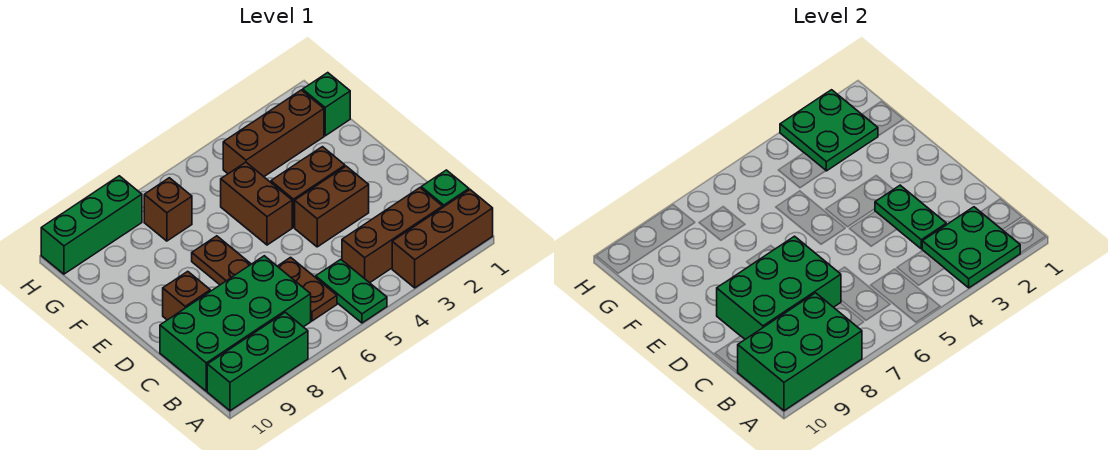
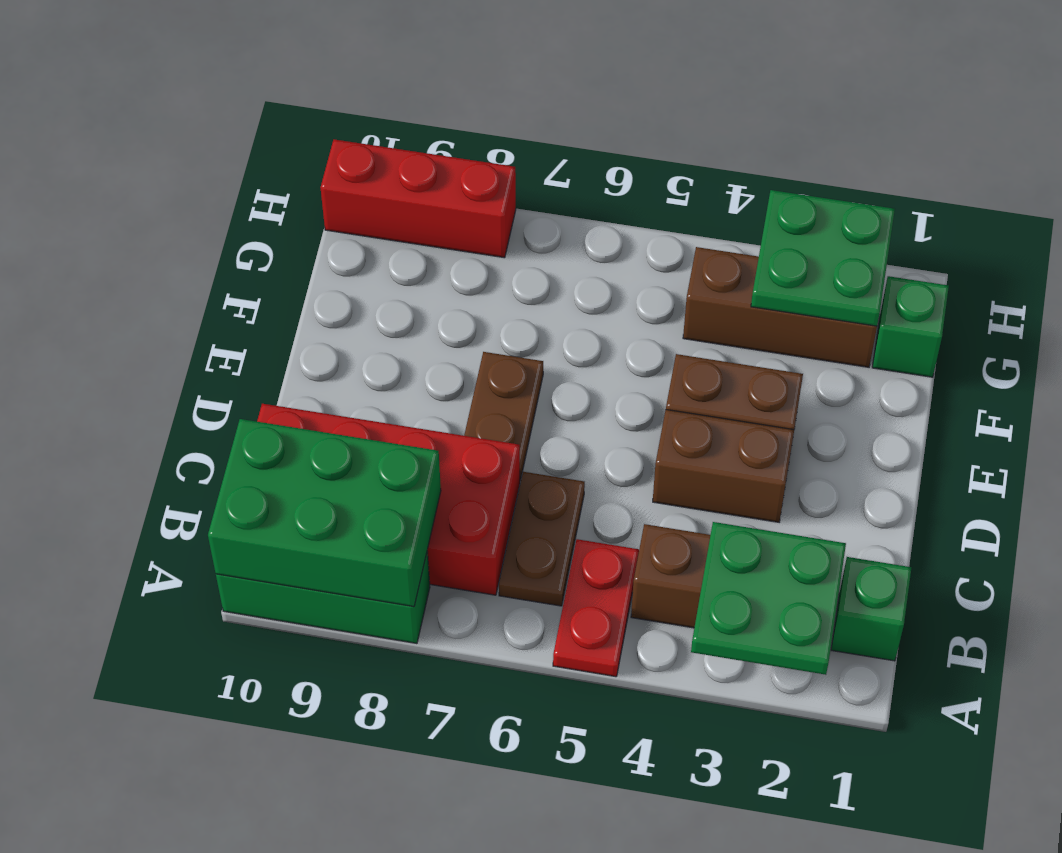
brown brick A1:A3 level 1 -> none
green plate A5:B5 level 1 -> red plate A5:B5 level 1
green brick B7:C10 level 1 -> red brick B7:C10 level 1
green plate C3:D3 level 2 -> none
green brick C7:D9 level 2 -> none
brown brick D9 level 1 -> none
brown brick E5:F5 level 1 -> none
brown brick G7 level 1 -> none
green brick H8:H10 level 1 -> red brick H8:H10 level 1

